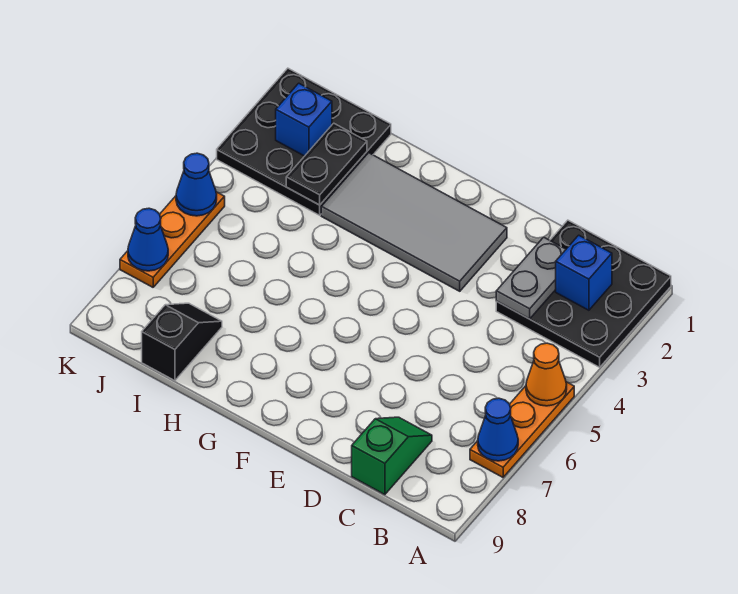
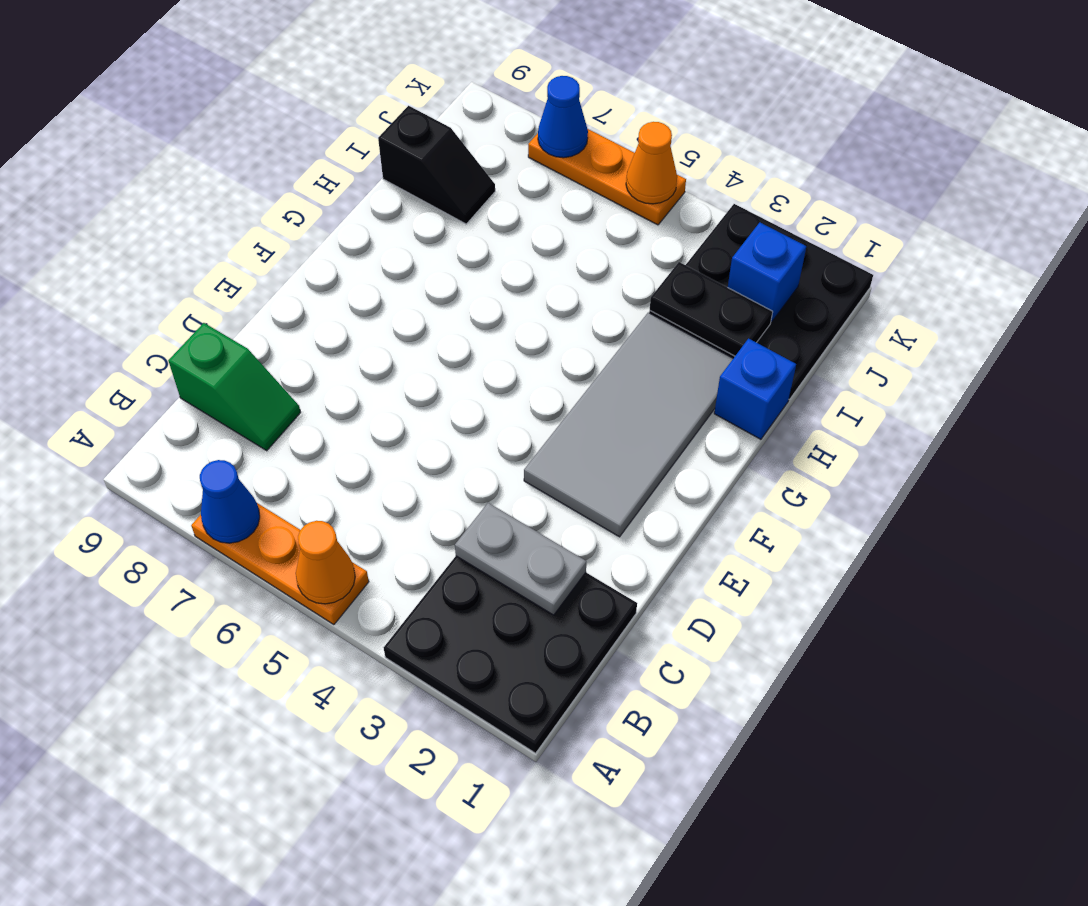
blue brick B2 level 2 -> blue brick H1 level 1
blue cone K5 level 2 -> orange cone K5 level 2

